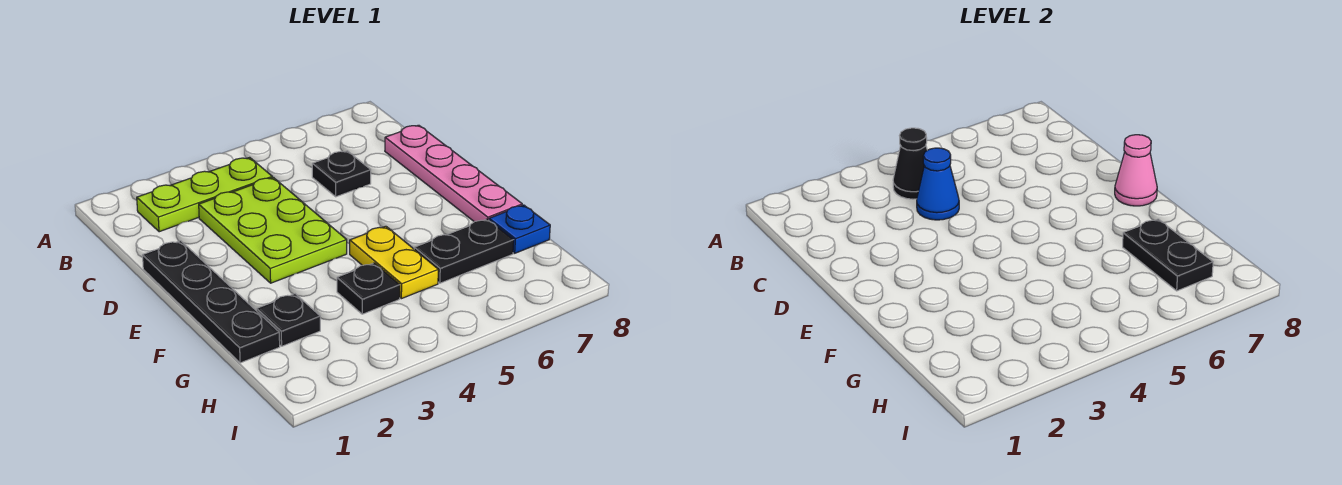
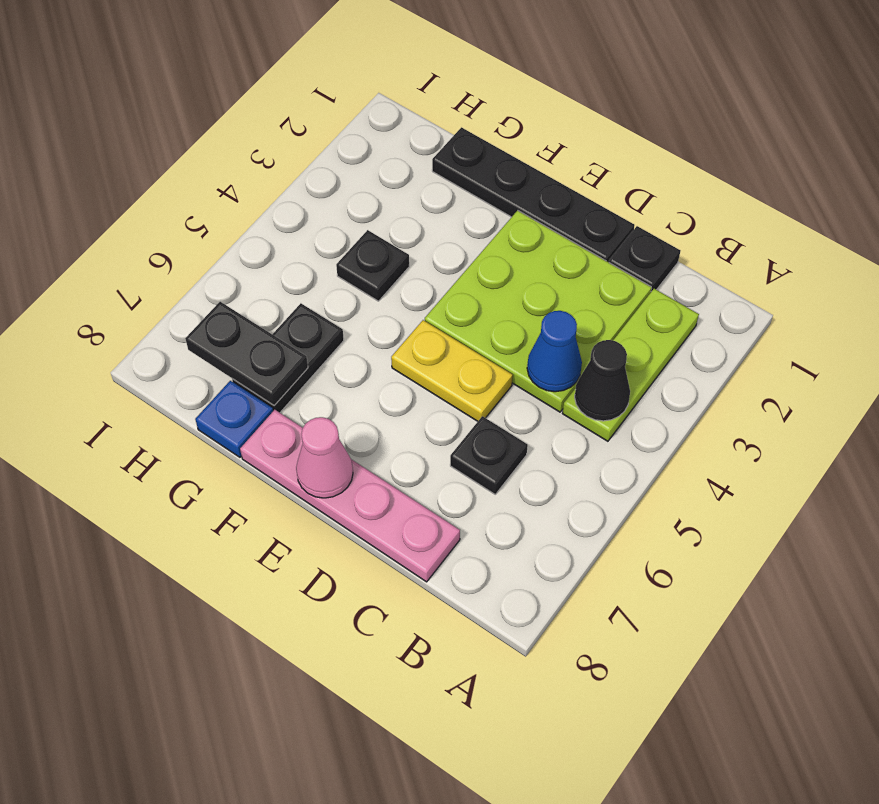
lime plate C3:E4 level 1 -> lime plate C2:E4 level 1
yellow plate F5:G5 level 1 -> yellow plate D5:E5 level 1
black plate G2 level 1 -> black plate C1 level 1

